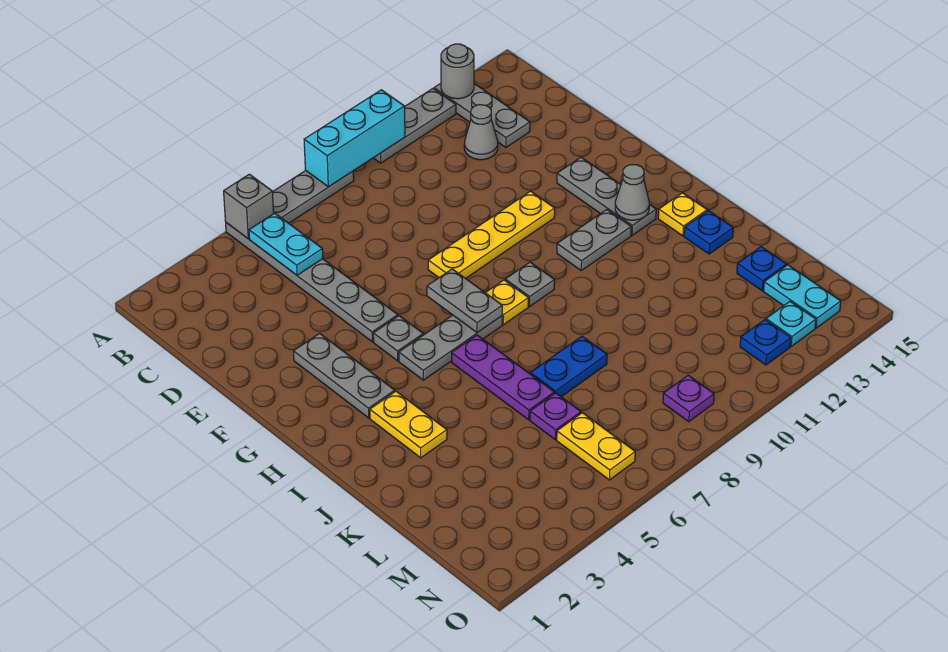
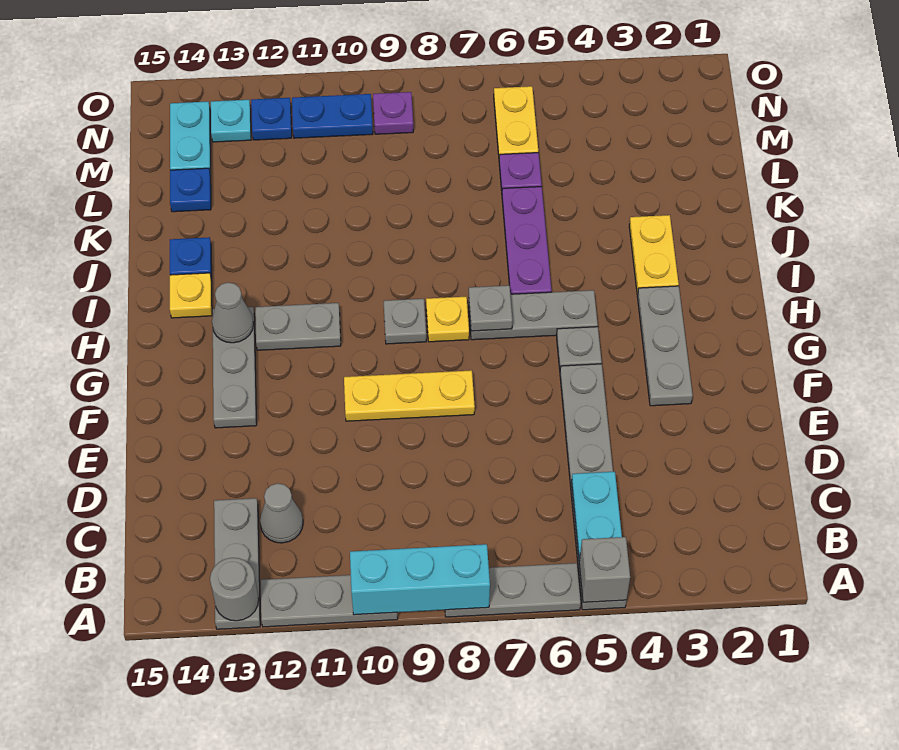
yellow plate F8:F11 level 1 -> yellow plate F8:F10 level 1
grey plate G7:H7 level 2 -> grey plate H7 level 2
blue plate K7:K8 level 1 -> blue plate N10:N11 level 1

